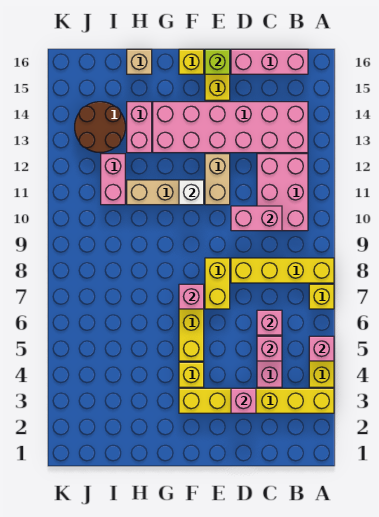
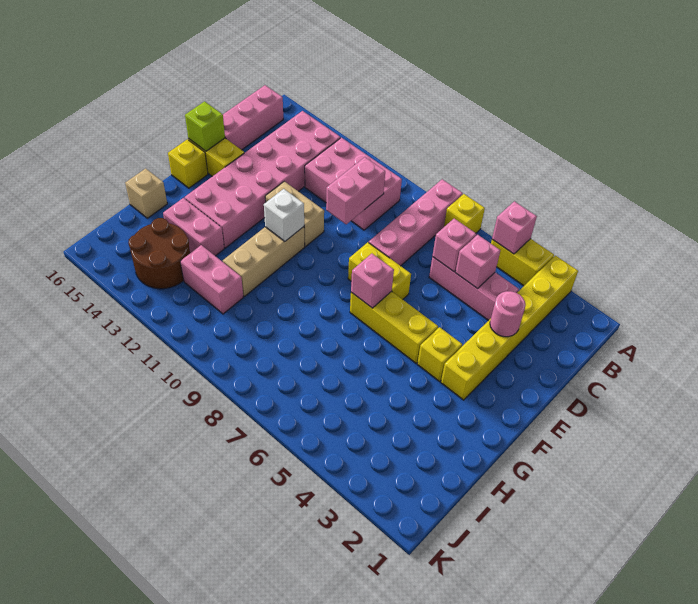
yellow brick A8:D8 level 1 -> pink brick A8:D8 level 1
pink brick D3 level 2 -> pink round brick D3 level 2

